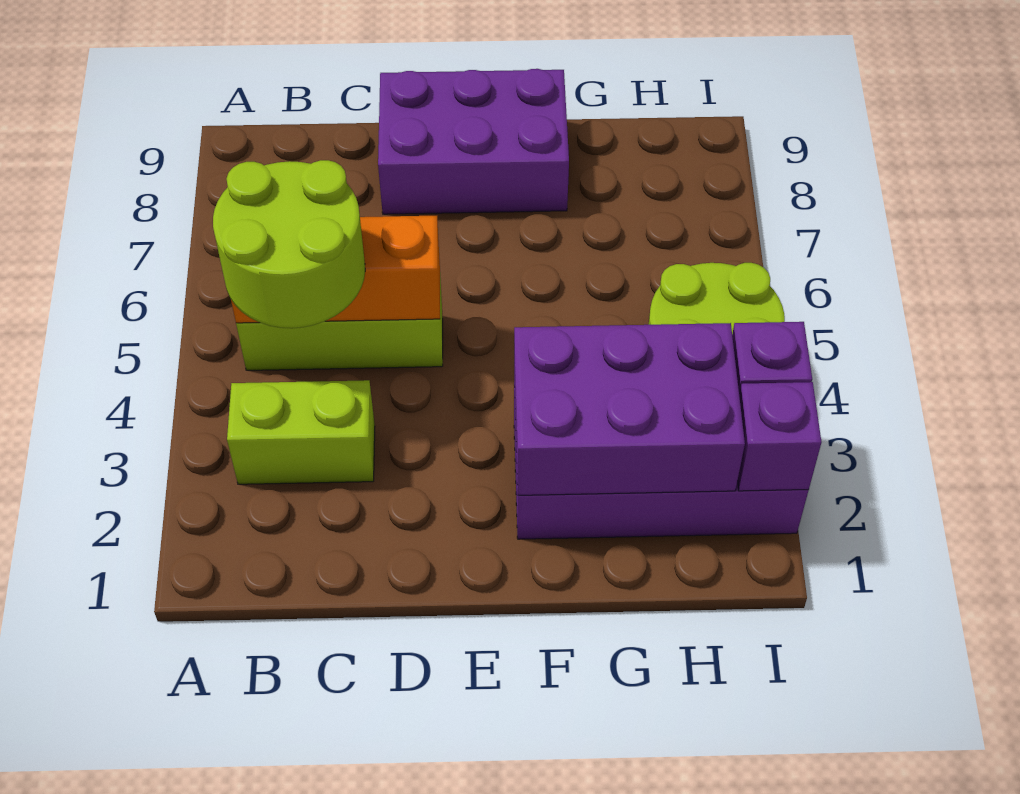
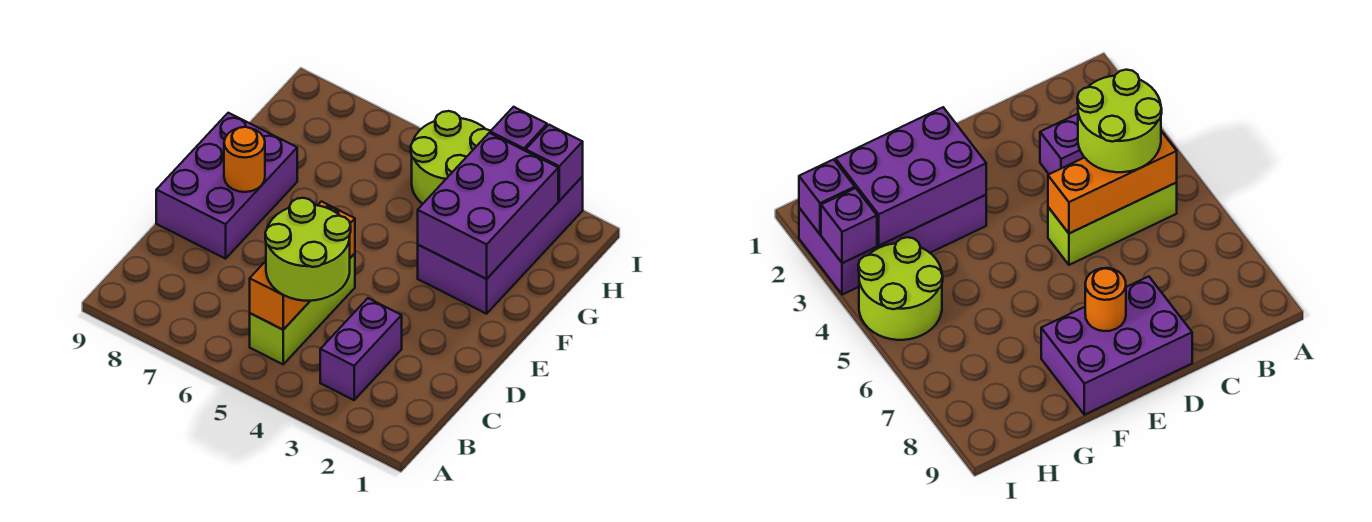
lime brick B3:C3 level 1 -> purple brick B3:C3 level 1
none -> orange round brick E8 level 2

